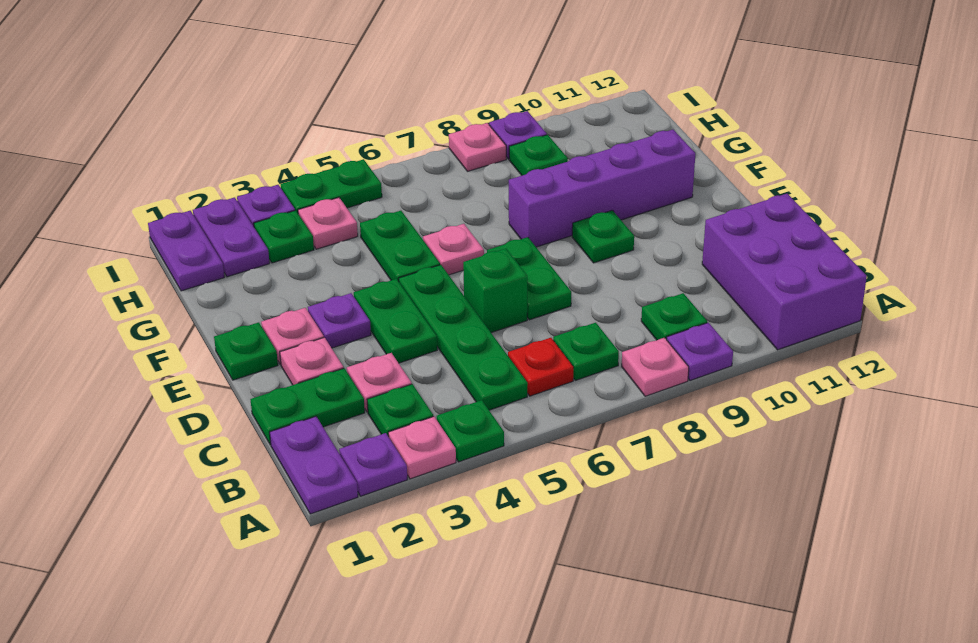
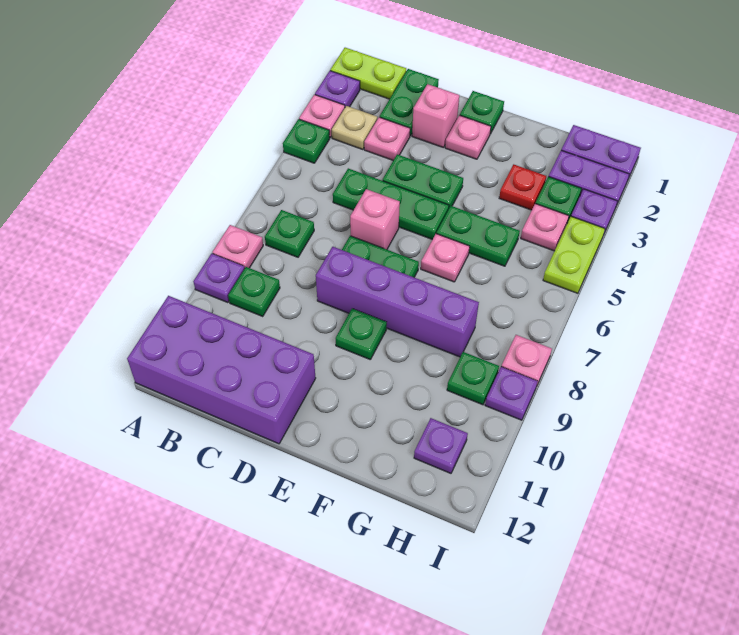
purple plate A1:B1 level 1 -> lime plate A1:B1 level 1
purple brick A11:C12 level 1 -> purple brick A11:D12 level 1
green plate B3 level 1 -> tan plate B3 level 1
green plate B5:E5 level 1 -> green plate C5:E5 level 1
red plate B6 level 1 -> red plate G3 level 1
pink plate D2 level 1 -> pink brick D2 level 1
green brick D6 level 1 -> pink brick D6 level 1
purple plate E3 level 1 -> purple plate H11 level 1
purple brick F8:F11 level 1 -> purple brick D8:G8 level 1
green plate I4:I5 level 1 -> lime plate I4:I5 level 1

